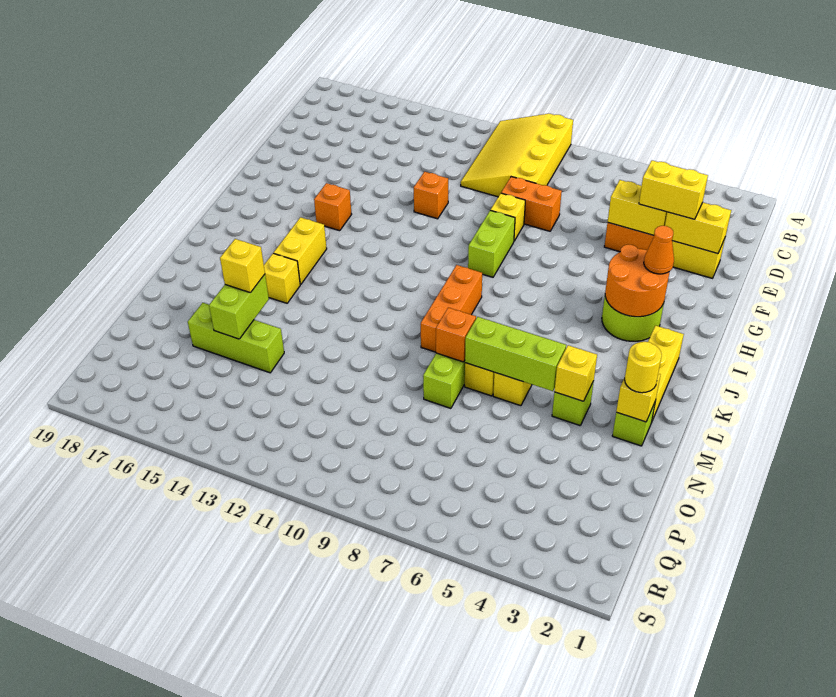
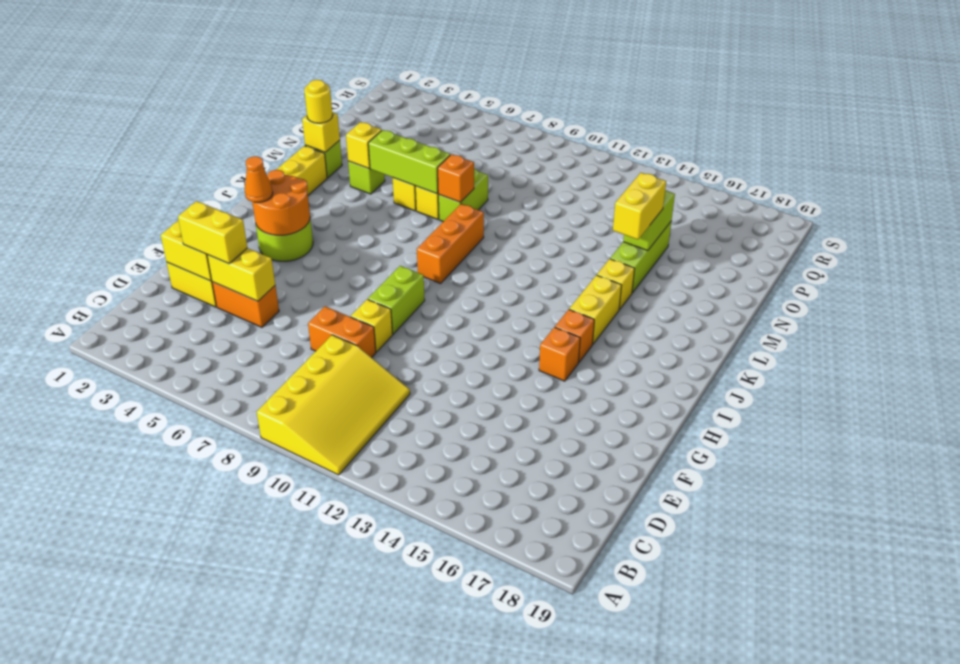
orange brick F12 level 1 -> orange brick I15 level 1
yellow brick N15 level 3 -> yellow brick M15:N15 level 3
lime brick O14:O16 level 1 -> lime brick M15:O15 level 1

